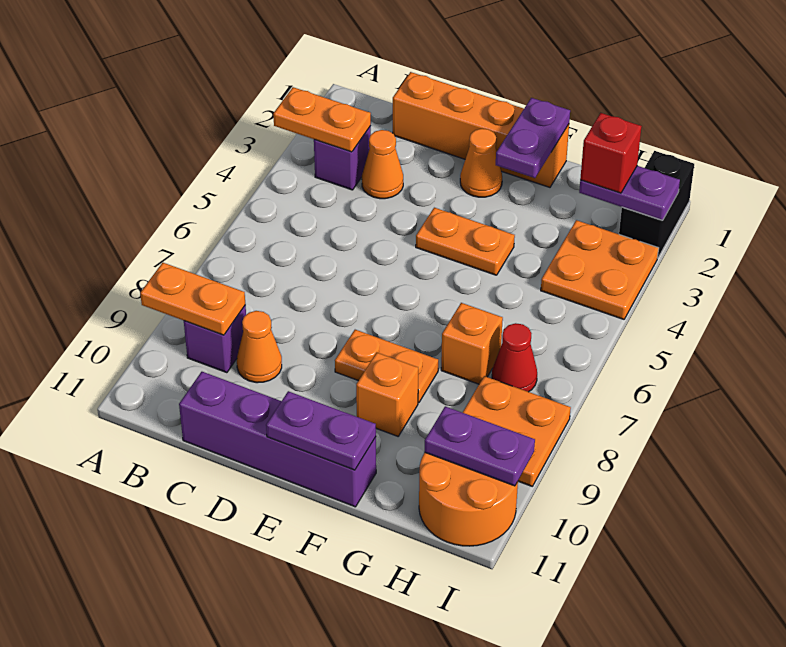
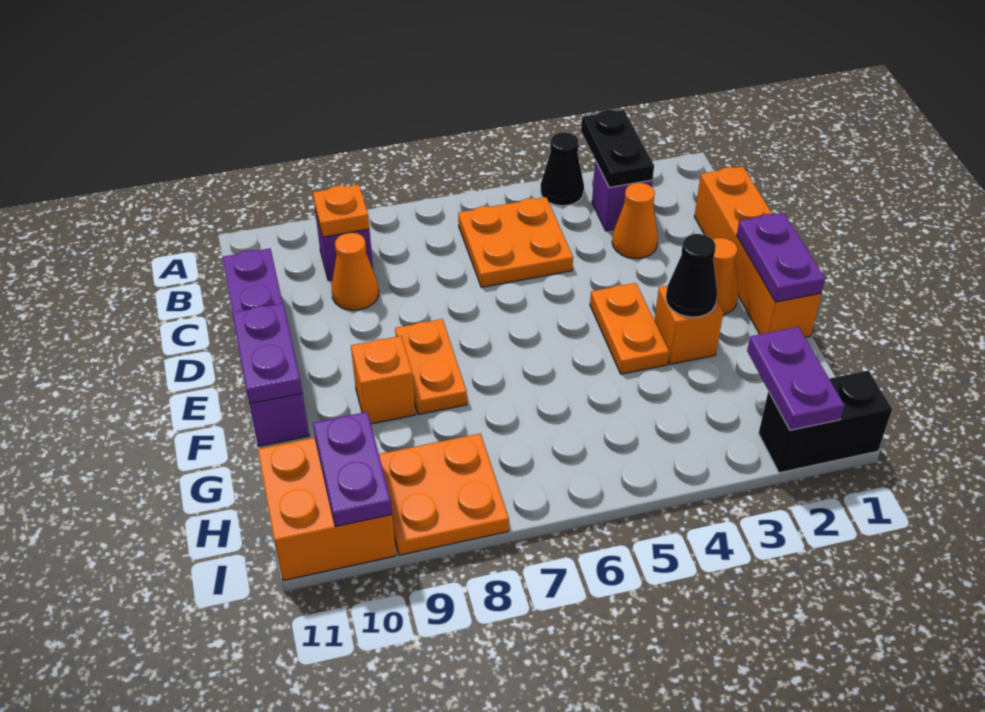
orange plate A3:B3 level 2 -> black plate A3:B3 level 2
none -> black cone A4 level 1
orange plate A9:B9 level 2 -> orange plate B9 level 2
purple plate F1:F2 level 2 -> purple plate E1:F1 level 2
none -> black cone F3 level 2
orange brick G7 level 1 -> orange brick F3 level 1
red brick H2 level 3 -> none
orange plate H3:I4 level 1 -> orange plate B5:C6 level 1
red cone H7 level 1 -> none
orange round brick H10:I11 level 1 -> orange brick H10:I11 level 1

